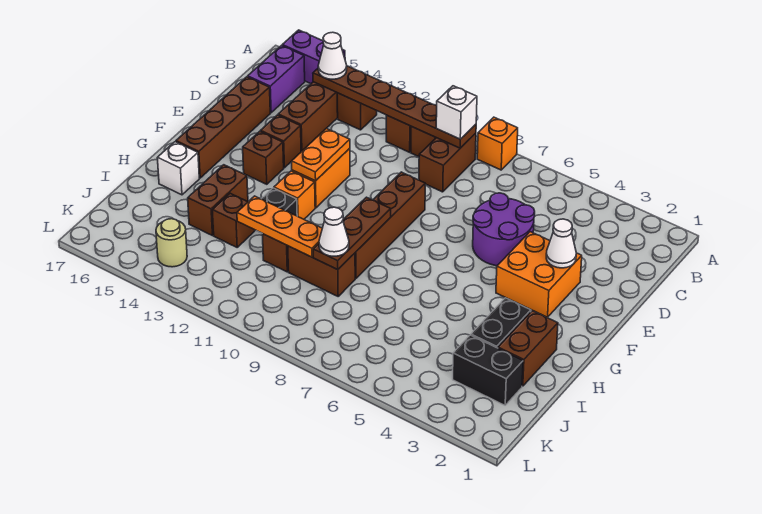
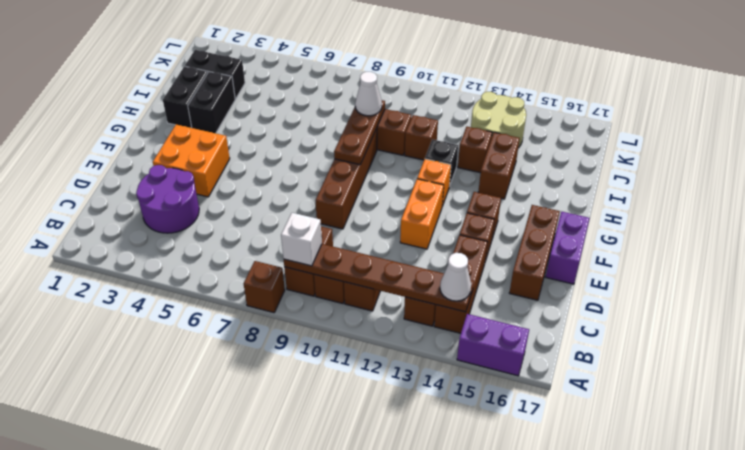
orange brick A8 level 1 -> brown brick A8 level 1
purple brick B16:C16 level 1 -> purple brick E17:F17 level 1
purple round brick D5:E6 level 1 -> purple round brick C3:D4 level 1
brown brick D16:G16 level 1 -> brown brick D16:F16 level 1
white cone E3 level 2 -> none
orange plate E12:F12 level 2 -> none
brown brick H2:I2 level 1 -> black brick H2:I2 level 1
white brick H16 level 1 -> none
orange plate I10:I12 level 2 -> none
tan round brick K14 level 1 -> tan round brick J13:K14 level 1

